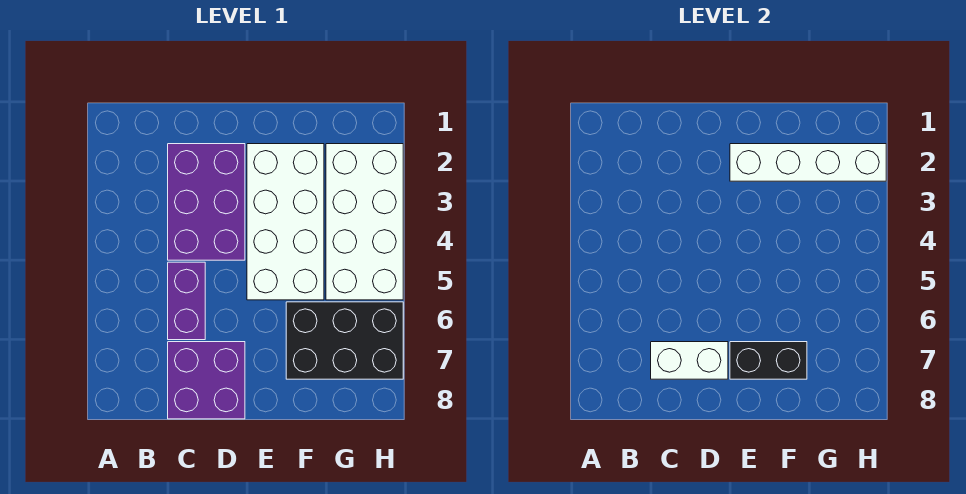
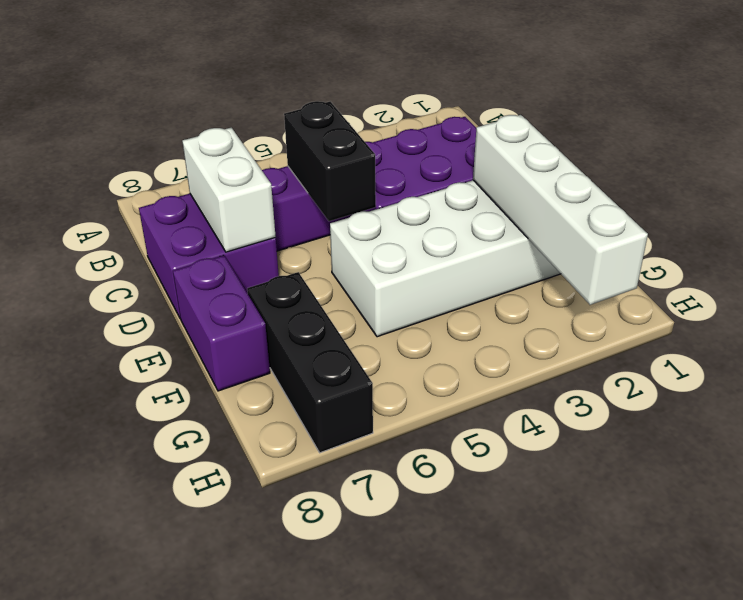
black brick E7:F7 level 2 -> black brick C5:D5 level 2
none -> purple brick E8:F8 level 1
black brick F6:H7 level 1 -> black brick F7:H7 level 1
white brick G2:H5 level 1 -> none

